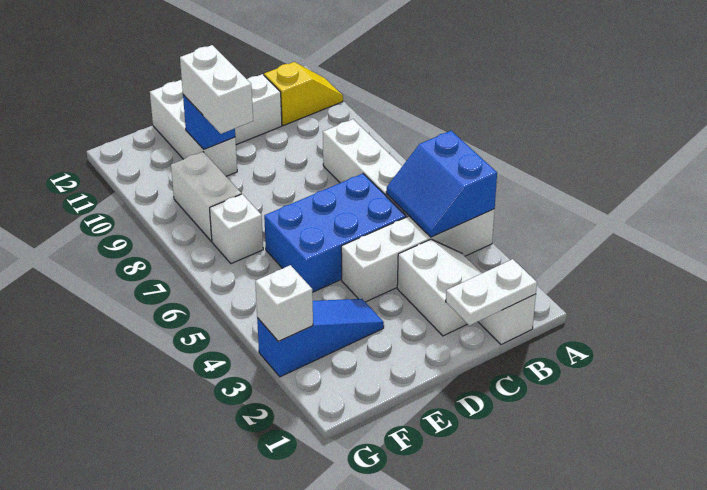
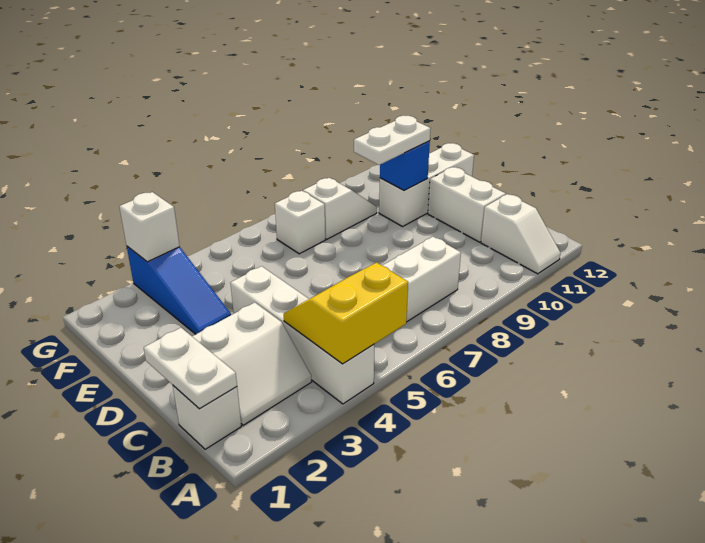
blue slope A4:B5 level 2 top A -> yellow slope A4:B5 level 2 top A
yellow slope A11:B11 level 1 top B -> white slope A11:B11 level 1 top B
blue brick C5:E6 level 1 -> none
white brick E9:E10 level 3 -> white plate E9:E10 level 3
white brick F8:F9 level 1 -> white slope F8:F9 level 1 top 8

